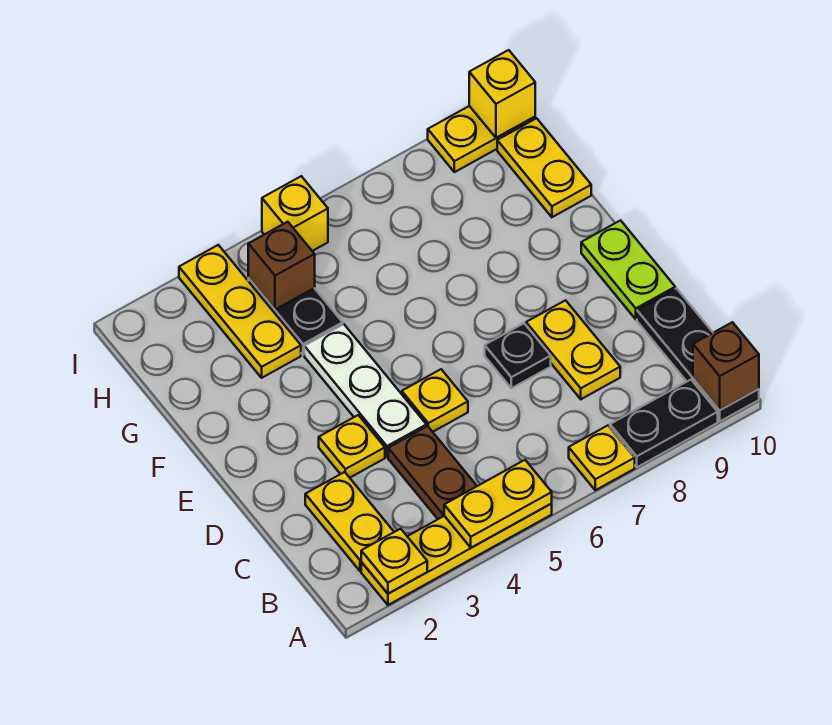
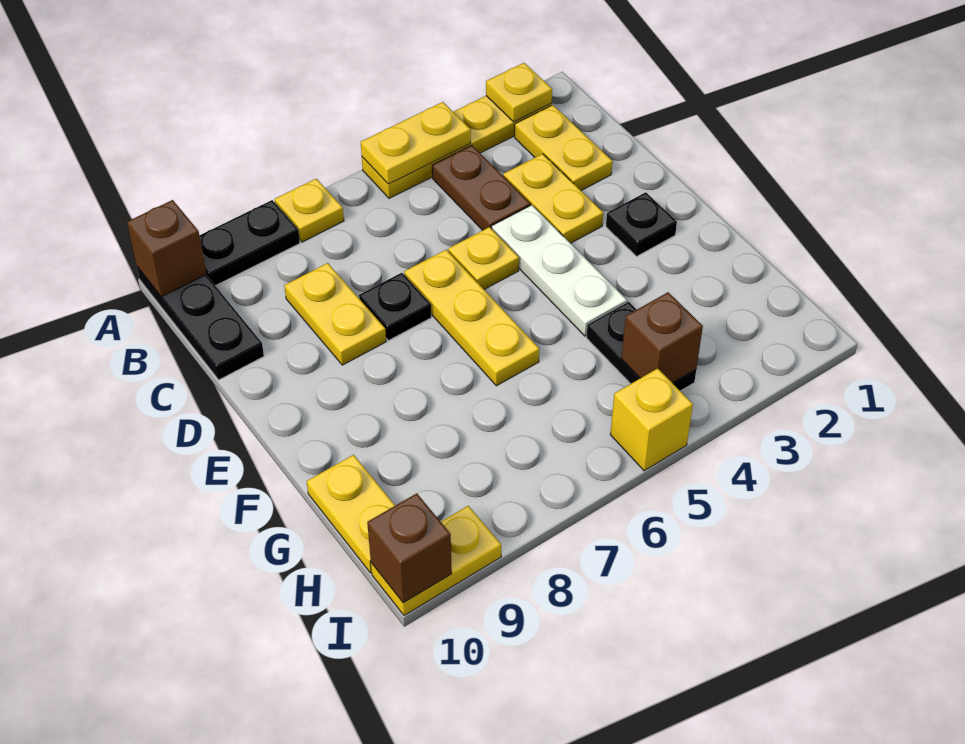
yellow plate D3 level 1 -> yellow plate C3:D3 level 1
lime plate D10:E10 level 1 -> none
none -> black plate E2 level 1
yellow plate G3:I3 level 1 -> yellow plate D6:F6 level 1
yellow brick I10 level 2 -> brown brick I10 level 2

